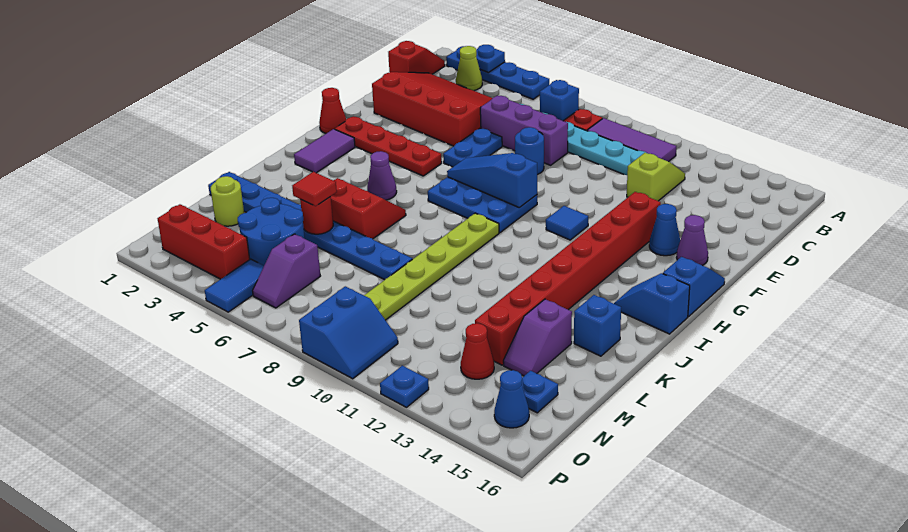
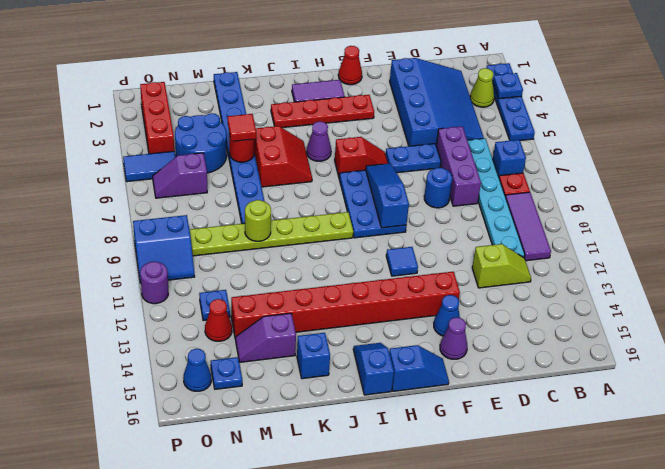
red slope B1:C1 level 1 top C -> red slope G6:H6 level 1 top H
red slope C2:E5 level 1 top E -> blue slope C2:E5 level 1 top E
red plate G2:G5 level 1 -> red plate G3:J3 level 1
lime round brick M2 level 1 -> lime round brick L9 level 2
none -> purple round brick P11 level 1
blue plate P12 level 1 -> blue plate N12 level 1

